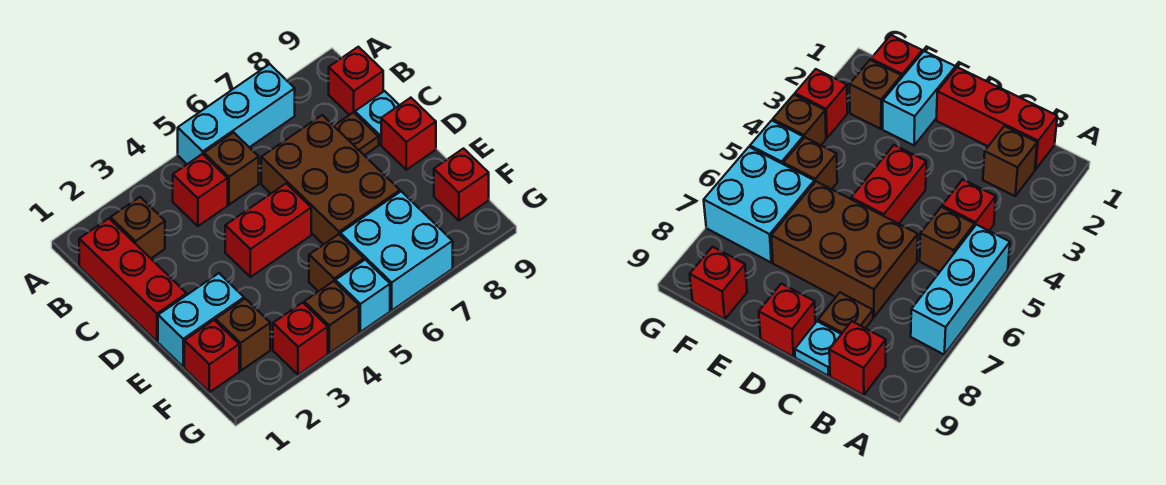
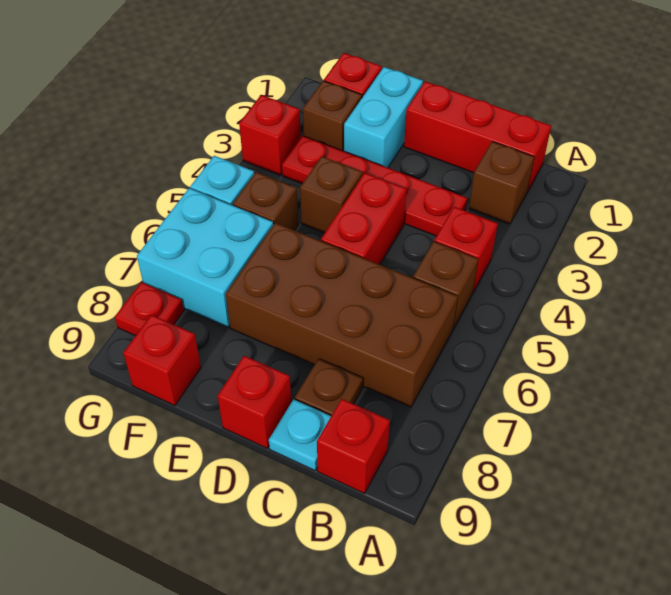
cyan brick A5:A7 level 1 -> none
none -> red plate C3:F3 level 1
brown brick C6:E7 level 1 -> brown brick B6:E7 level 1
brown brick G4 level 1 -> brown brick E4 level 1
none -> red plate G8 level 1

